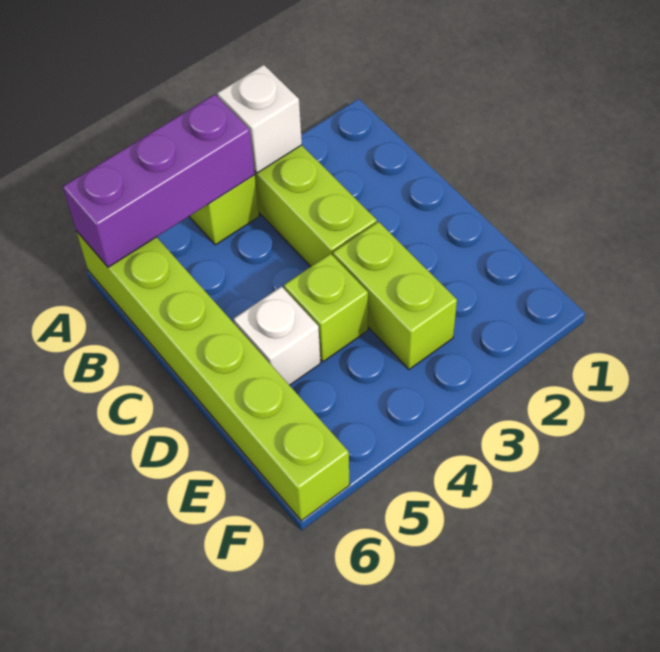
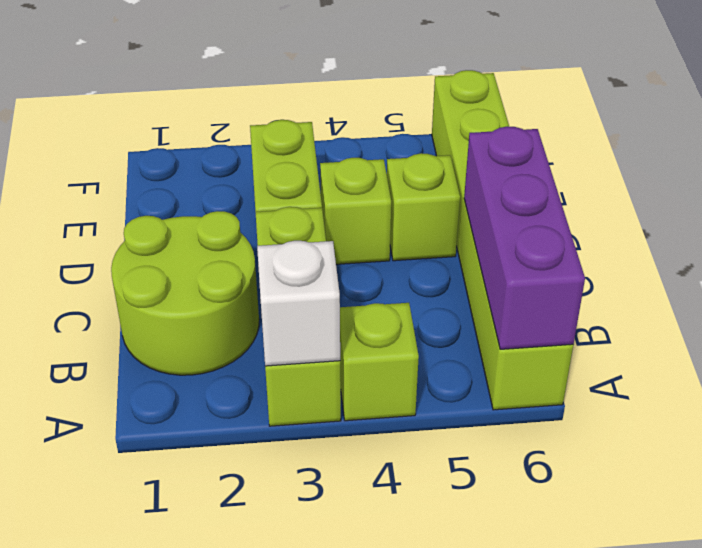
purple brick A4:A6 level 2 -> purple brick A6:C6 level 2
none -> lime round brick B1:C2 level 1
white brick D5 level 1 -> lime brick D5 level 1

